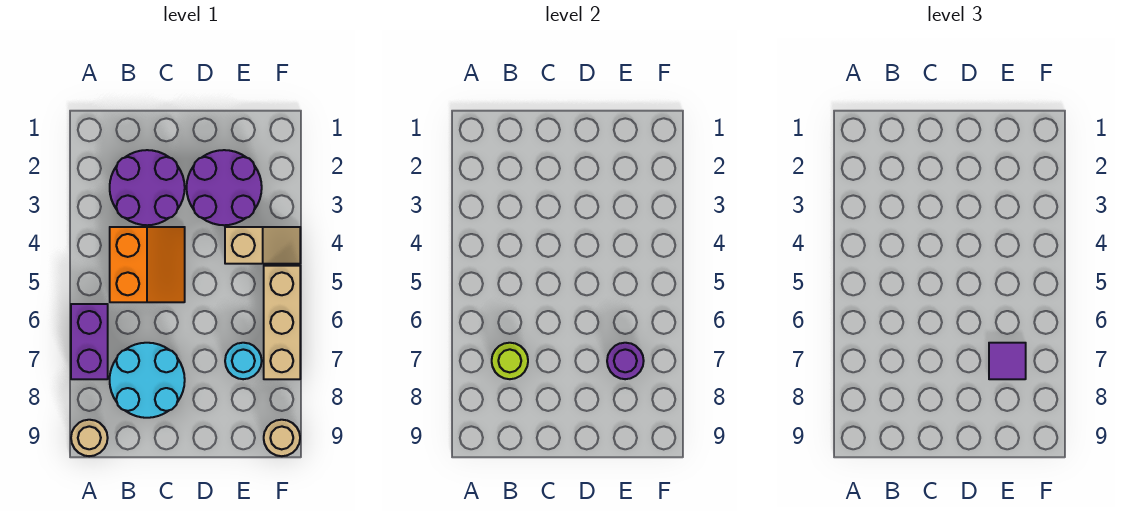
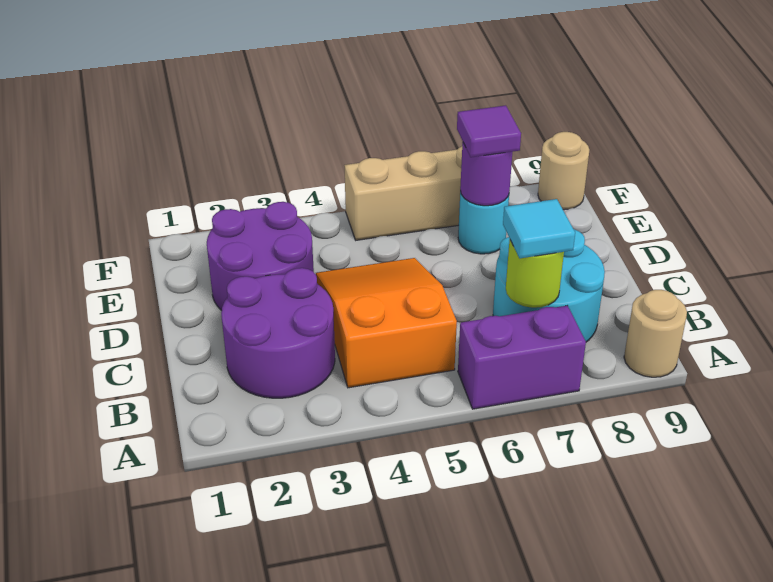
orange slope B4:C5 level 1 top B -> orange slope B4:D5 level 1 top B
none -> cyan tile B7 level 3
tan slope E4:F4 level 1 top E -> none

